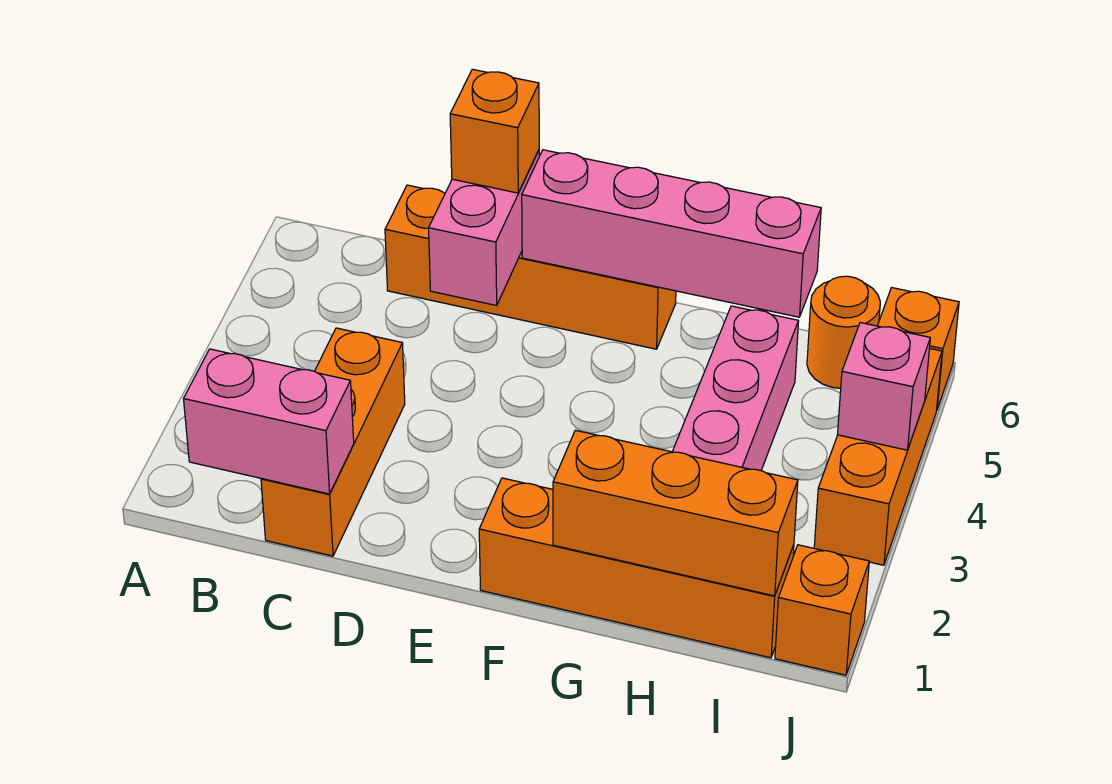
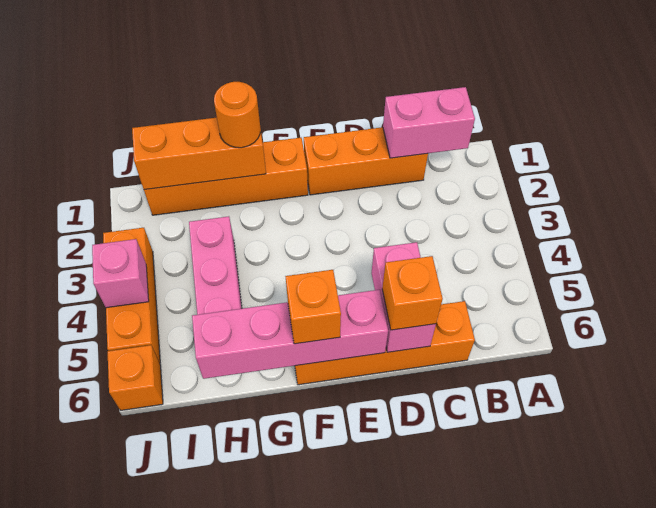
orange brick C1:C3 level 1 -> orange brick C1:E1 level 1
orange round brick I6 level 1 -> orange round brick G1 level 3
orange brick J1 level 1 -> orange brick F6 level 3

